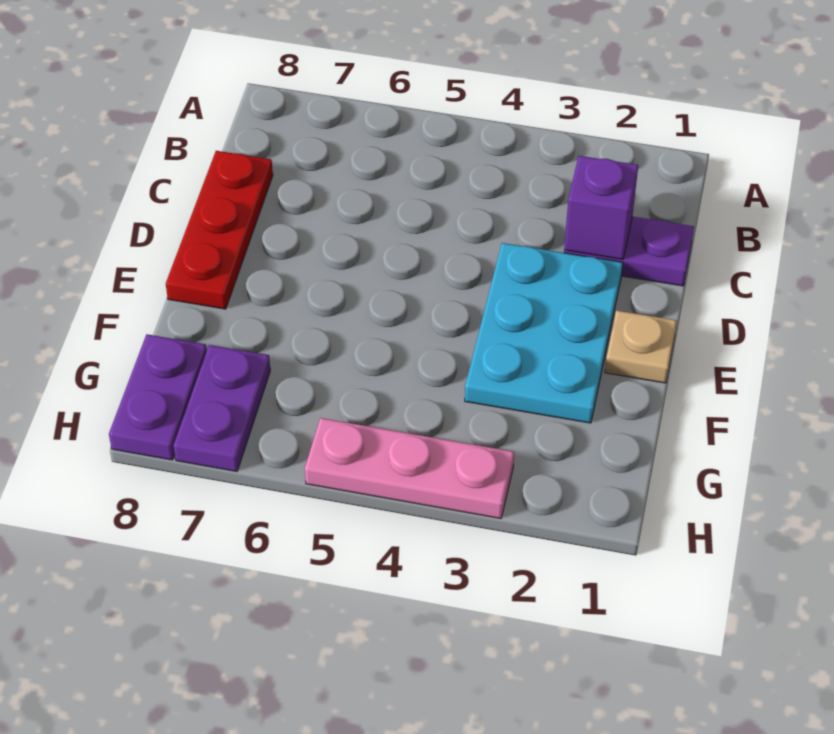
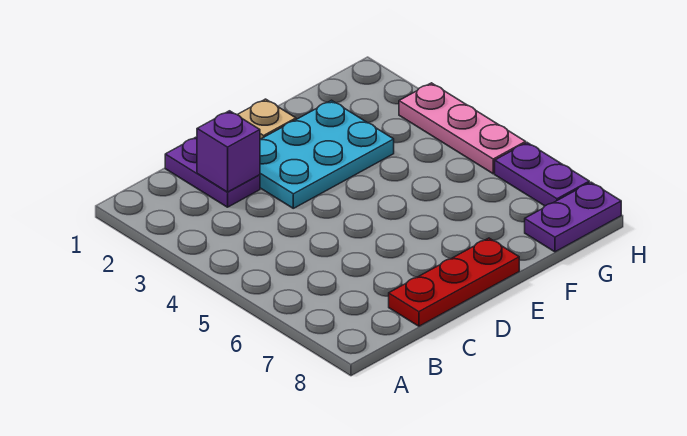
purple plate G7:H7 level 1 -> purple plate H6:H7 level 1

